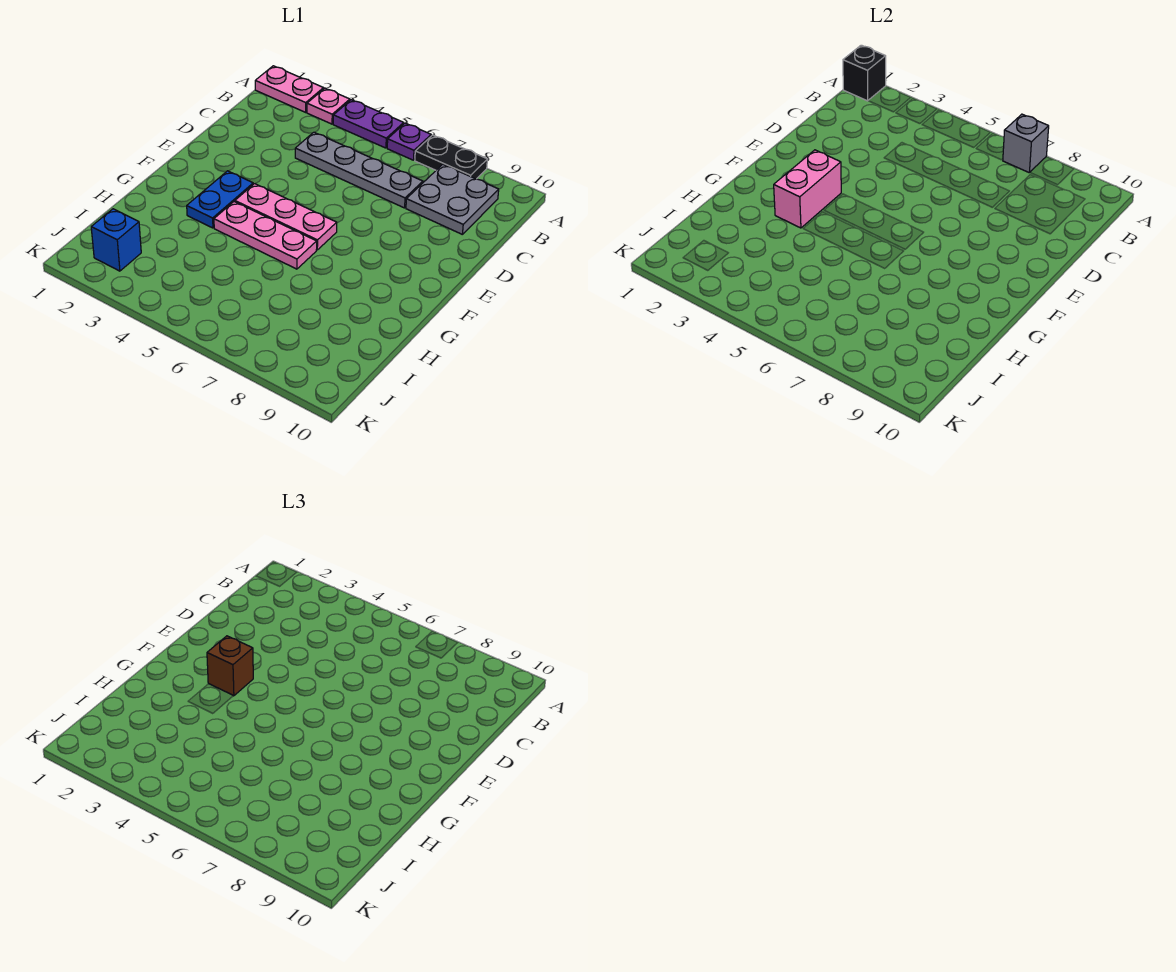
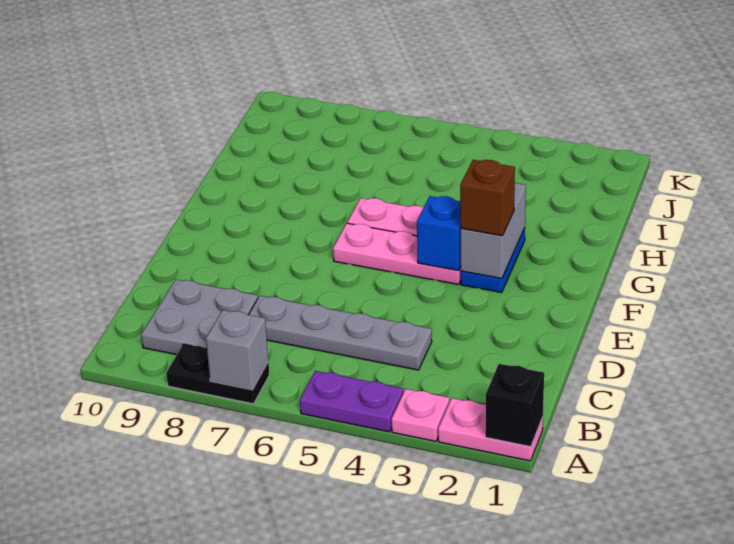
purple plate A6 level 1 -> none
pink brick F3:G3 level 2 -> grey brick F3:G3 level 2
blue brick J2 level 1 -> blue brick F4 level 2

